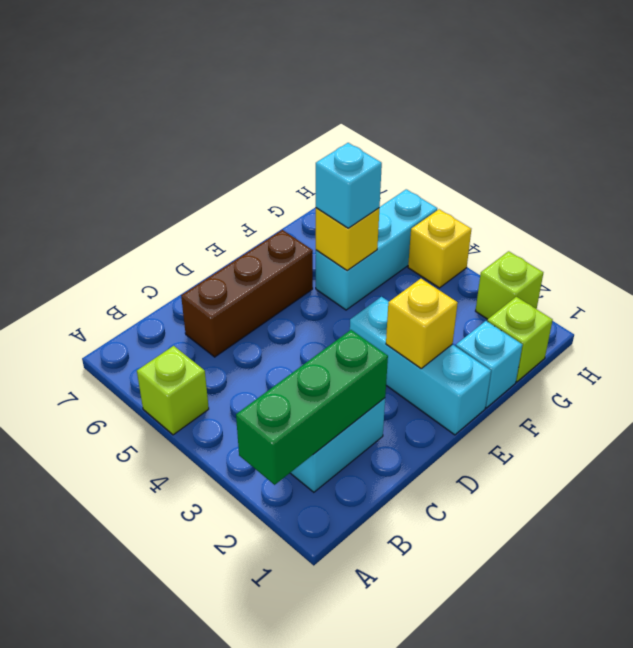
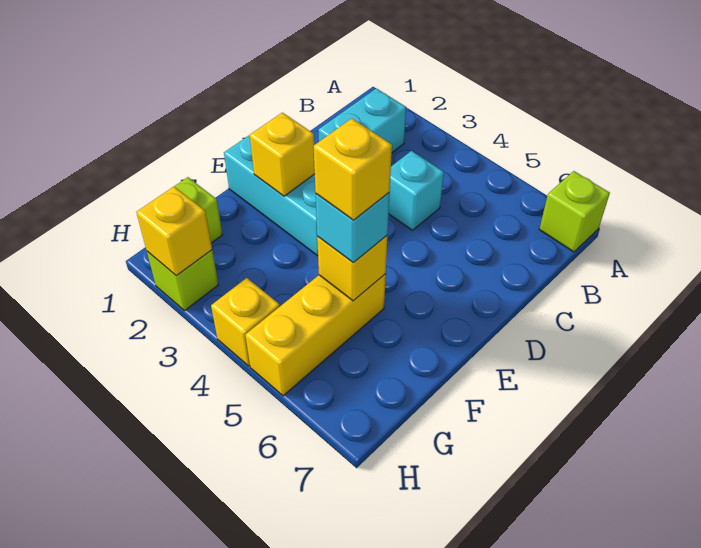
green brick A2:C2 level 2 -> none
lime brick A5 level 1 -> lime brick A7 level 1
brown brick C6:E6 level 1 -> none
cyan brick F1 level 1 -> cyan brick C4 level 1
cyan brick F5:H5 level 1 -> yellow brick F5:H5 level 1
none -> yellow brick F5 level 4
none -> yellow brick H2 level 2

